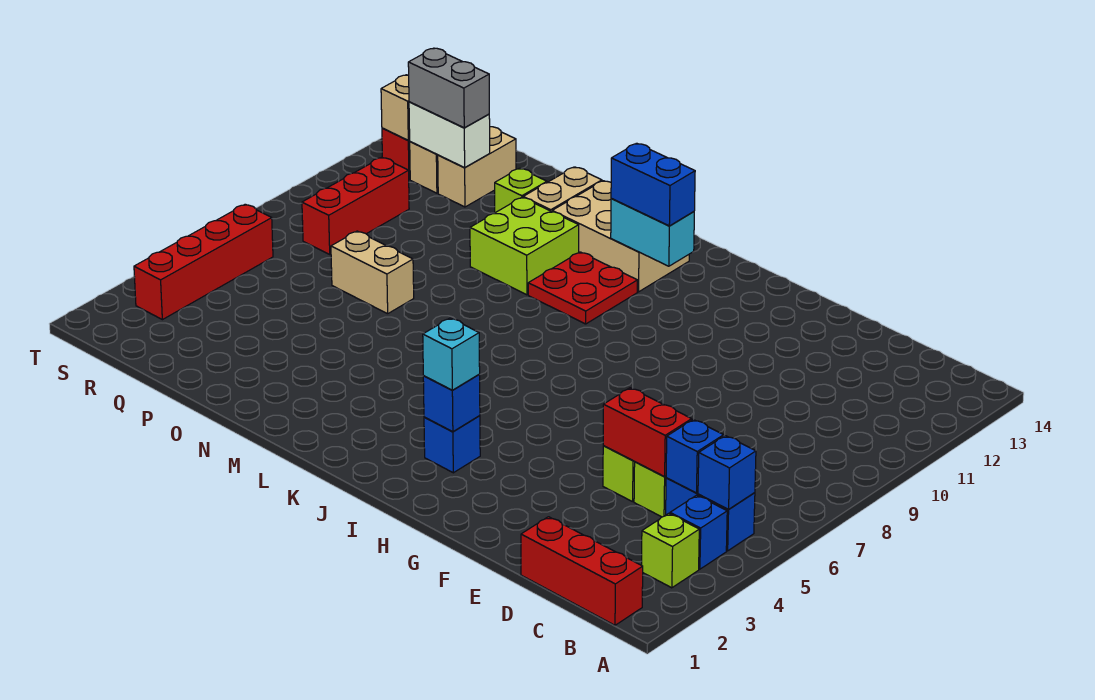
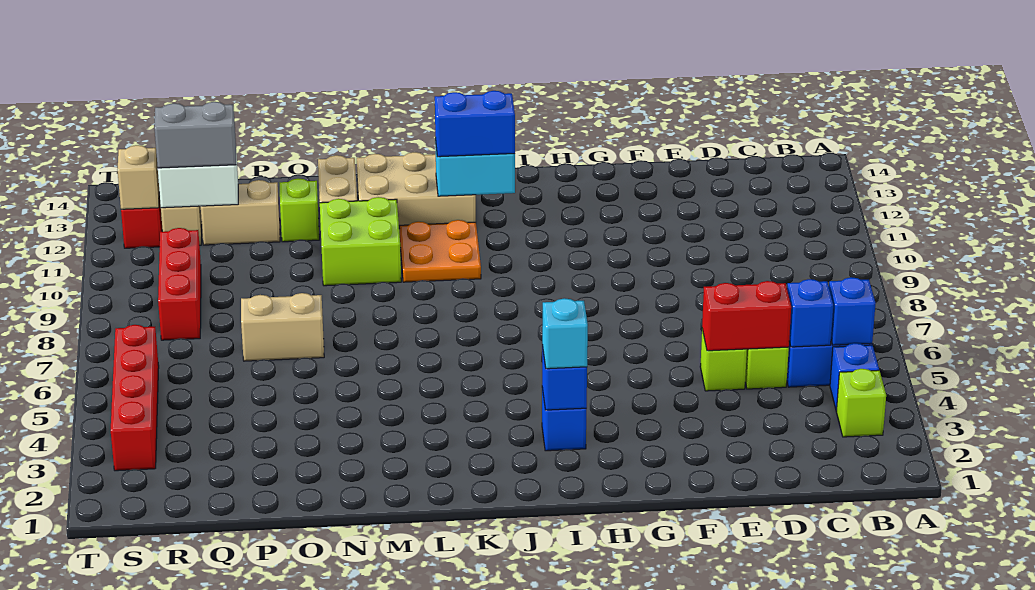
red brick B1:D1 level 1 -> none
red plate K10:L11 level 1 -> orange plate K10:L11 level 1
tan brick Q12:Q13 level 1 -> tan brick P12:Q12 level 1

